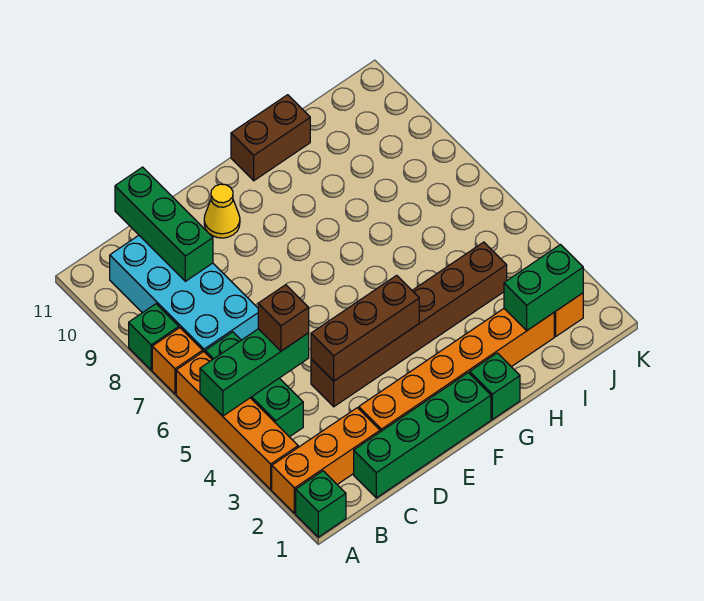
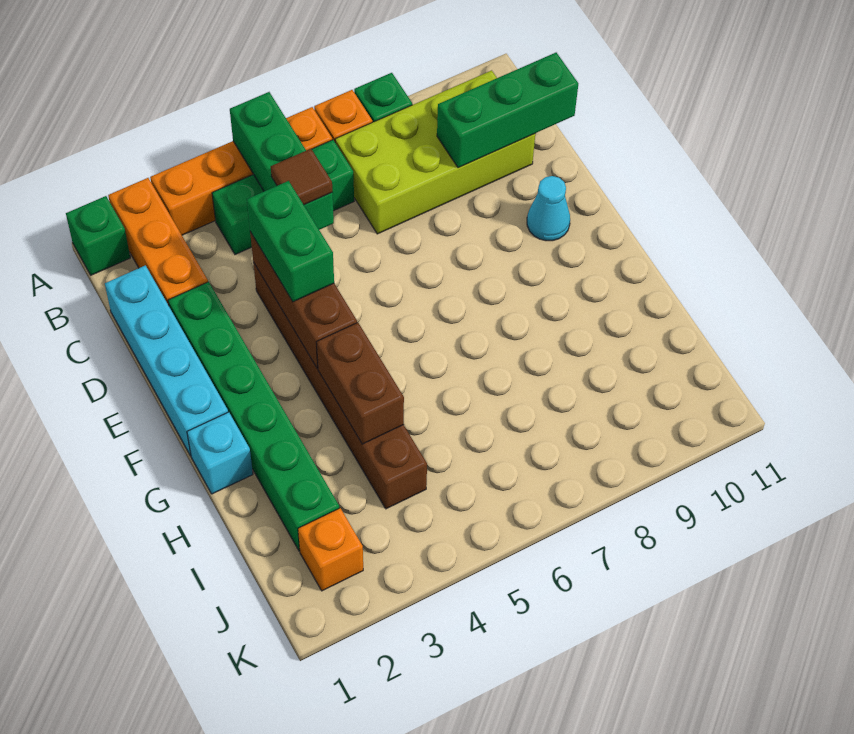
cyan brick B7:C10 level 1 -> lime brick B7:C10 level 1
green brick C1:F1 level 1 -> cyan brick C1:F1 level 1
brown brick C5 level 3 -> brown tile C5 level 3
orange brick D2:I2 level 1 -> green brick D2:I2 level 1
yellow cone E10 level 1 -> cyan cone E10 level 1
green brick G1 level 1 -> cyan brick G1 level 1
brown brick G11:H11 level 1 -> brown brick G4:H4 level 2
green brick I2:J2 level 2 -> green brick D4:E4 level 3

